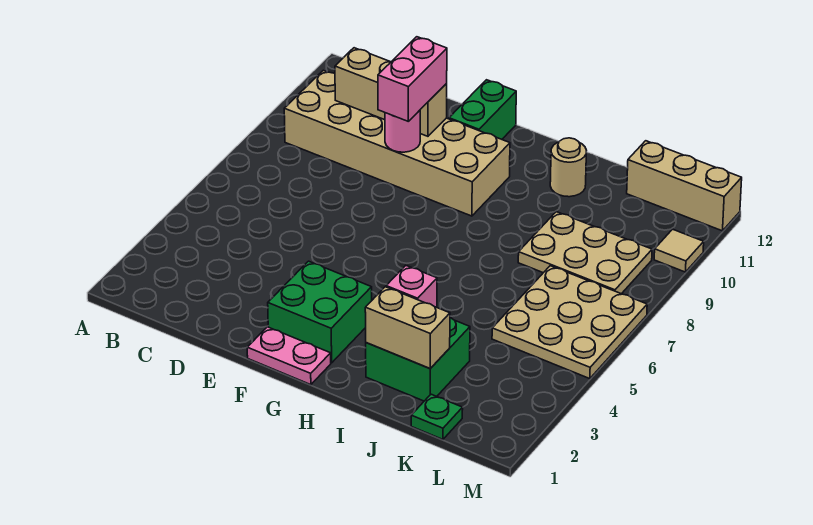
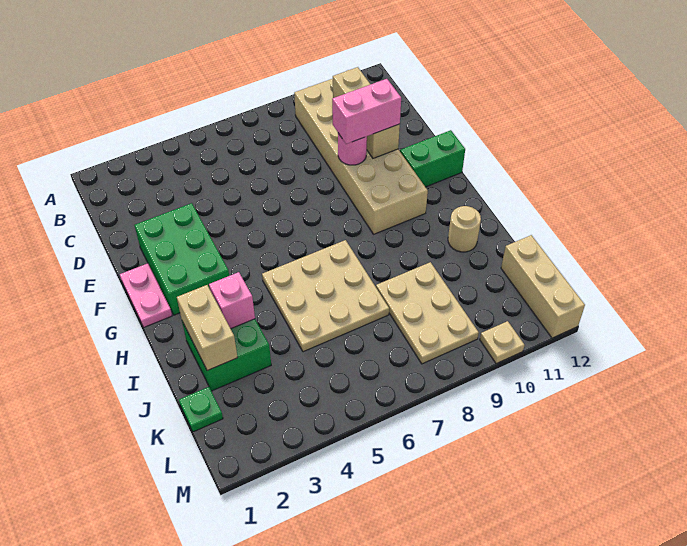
green brick F2:G3 level 1 -> green brick E2:G3 level 1
tan plate K5:M7 level 1 -> tan plate H5:J7 level 1
tan tile M10 level 1 -> tan plate M10 level 1

